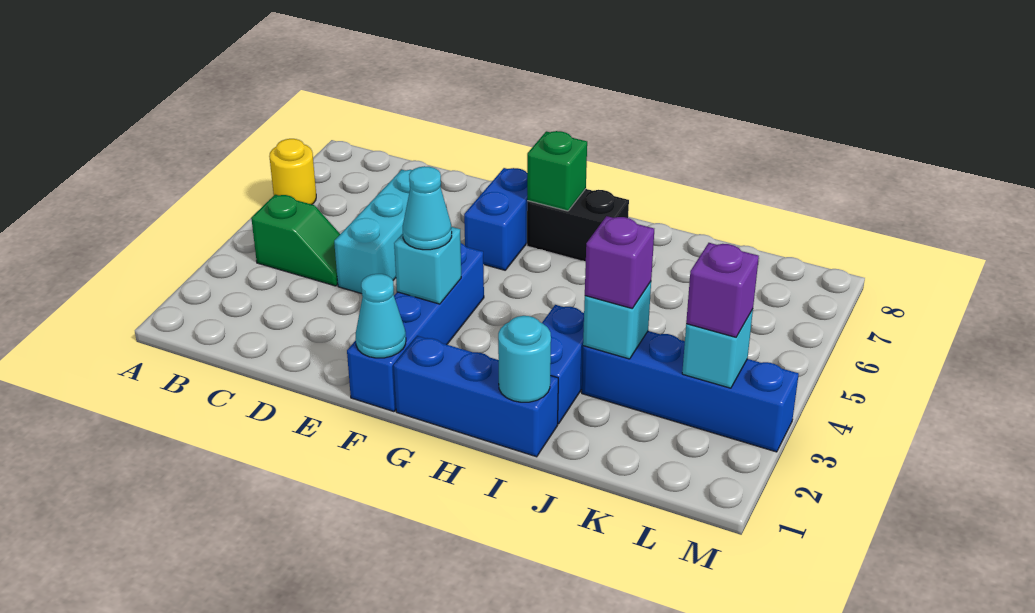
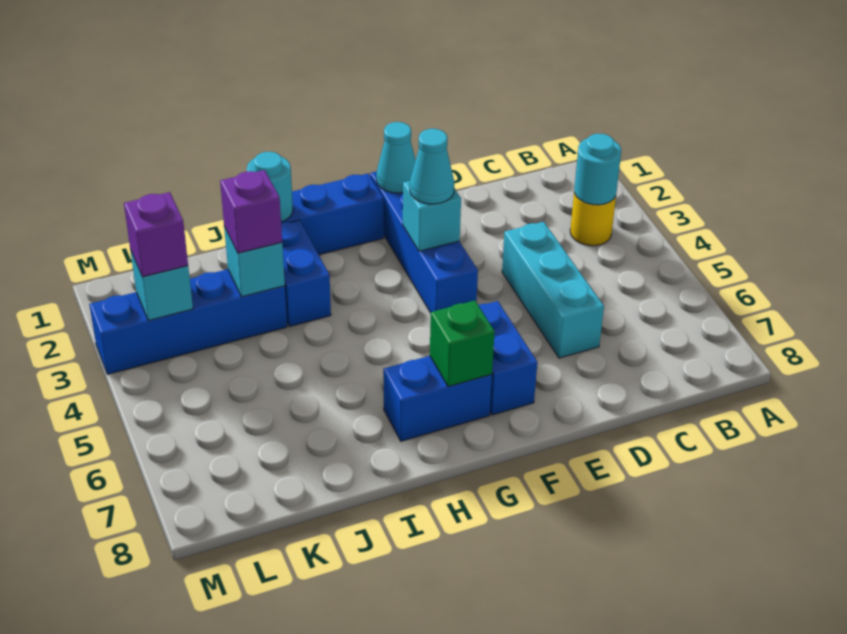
yellow round brick A6 level 1 -> yellow round brick B3 level 1
none -> cyan round brick B3 level 2
green slope B4:C4 level 1 top B -> none
black brick G7:H7 level 1 -> blue brick G7:H7 level 1

